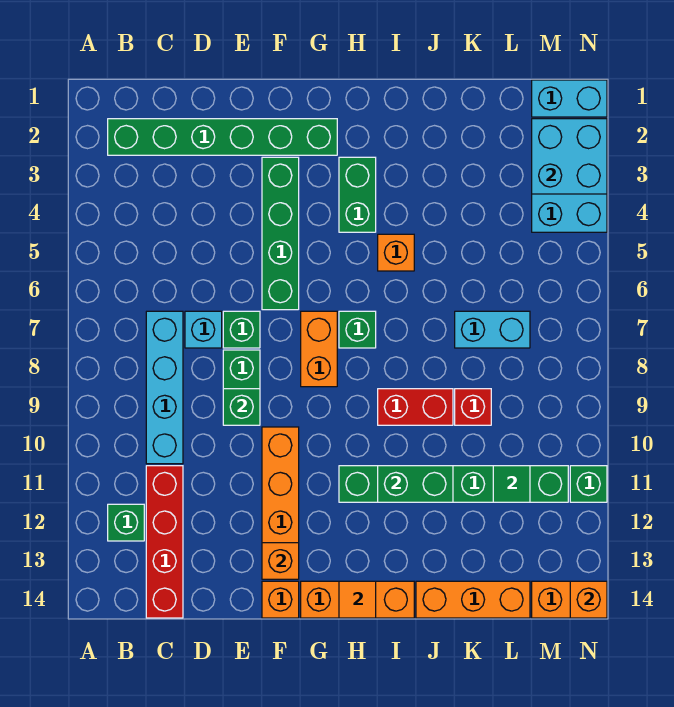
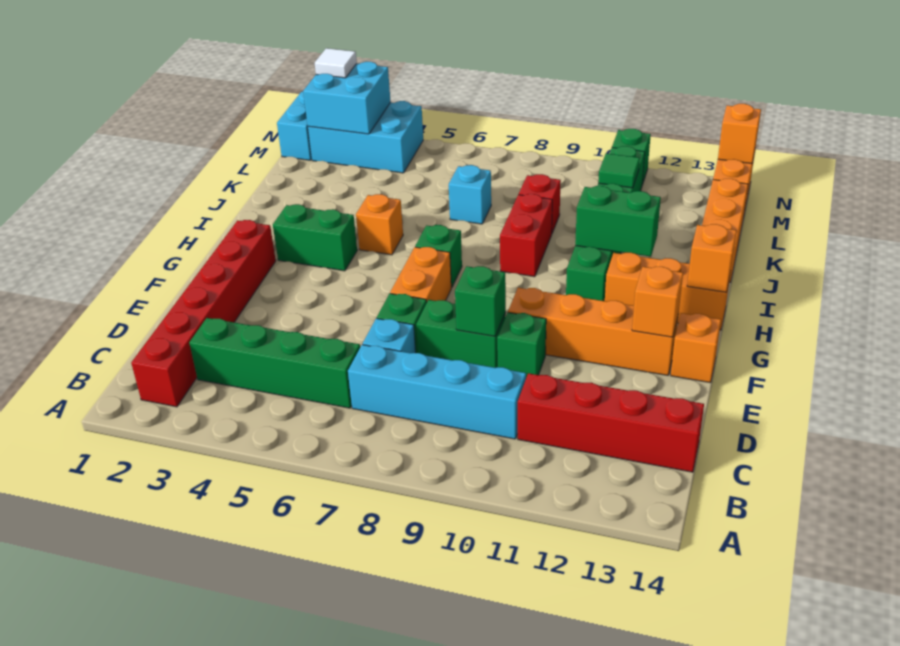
green brick B2:G2 level 1 -> red brick B2:G2 level 1
green brick B12 level 1 -> green brick E10 level 1
green brick F3:F6 level 1 -> green brick C3:C6 level 1
orange brick G7:G8 level 1 -> orange brick F7:G7 level 1
orange brick G14:I14 level 1 -> orange brick H12:H14 level 1
orange tile H14 level 2 -> orange brick H14 level 2
green brick I11:J11 level 2 -> green brick I11:I12 level 2
cyan brick K7:L7 level 1 -> cyan brick K7 level 1
none -> white tile N2 level 3

